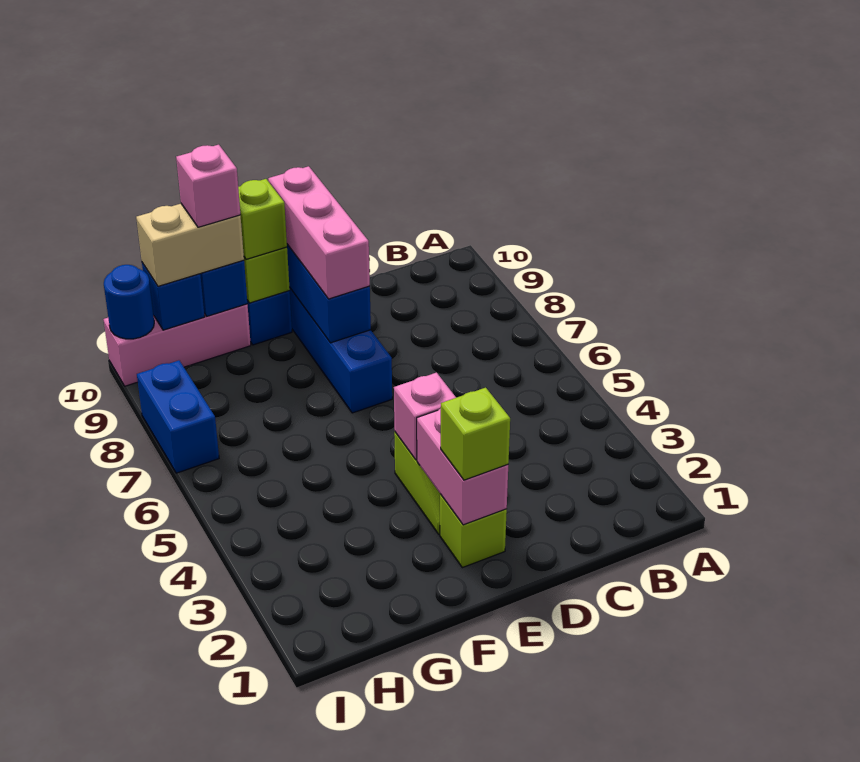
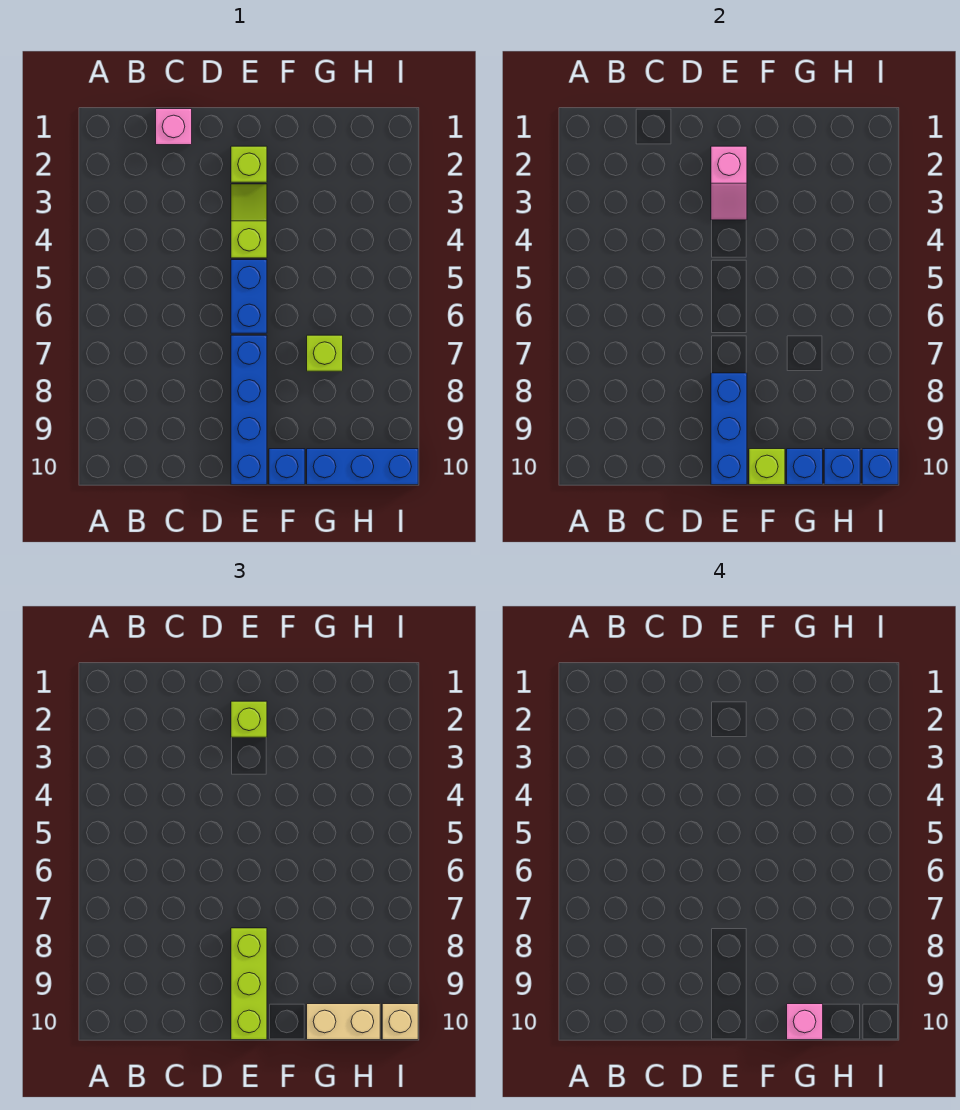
pink brick E2:E3 level 2 -> pink slope E2:E3 level 2 top 2
pink brick E4 level 2 -> pink brick C1 level 1
pink brick E8:E10 level 3 -> lime brick E8:E10 level 3
lime brick F10 level 3 -> lime brick G7 level 1
pink brick G10:I10 level 1 -> blue brick G10:I10 level 1
blue brick I7:I8 level 1 -> blue brick E5:E6 level 1
blue round brick I10 level 2 -> blue brick I10 level 2
none -> tan brick I10 level 3

